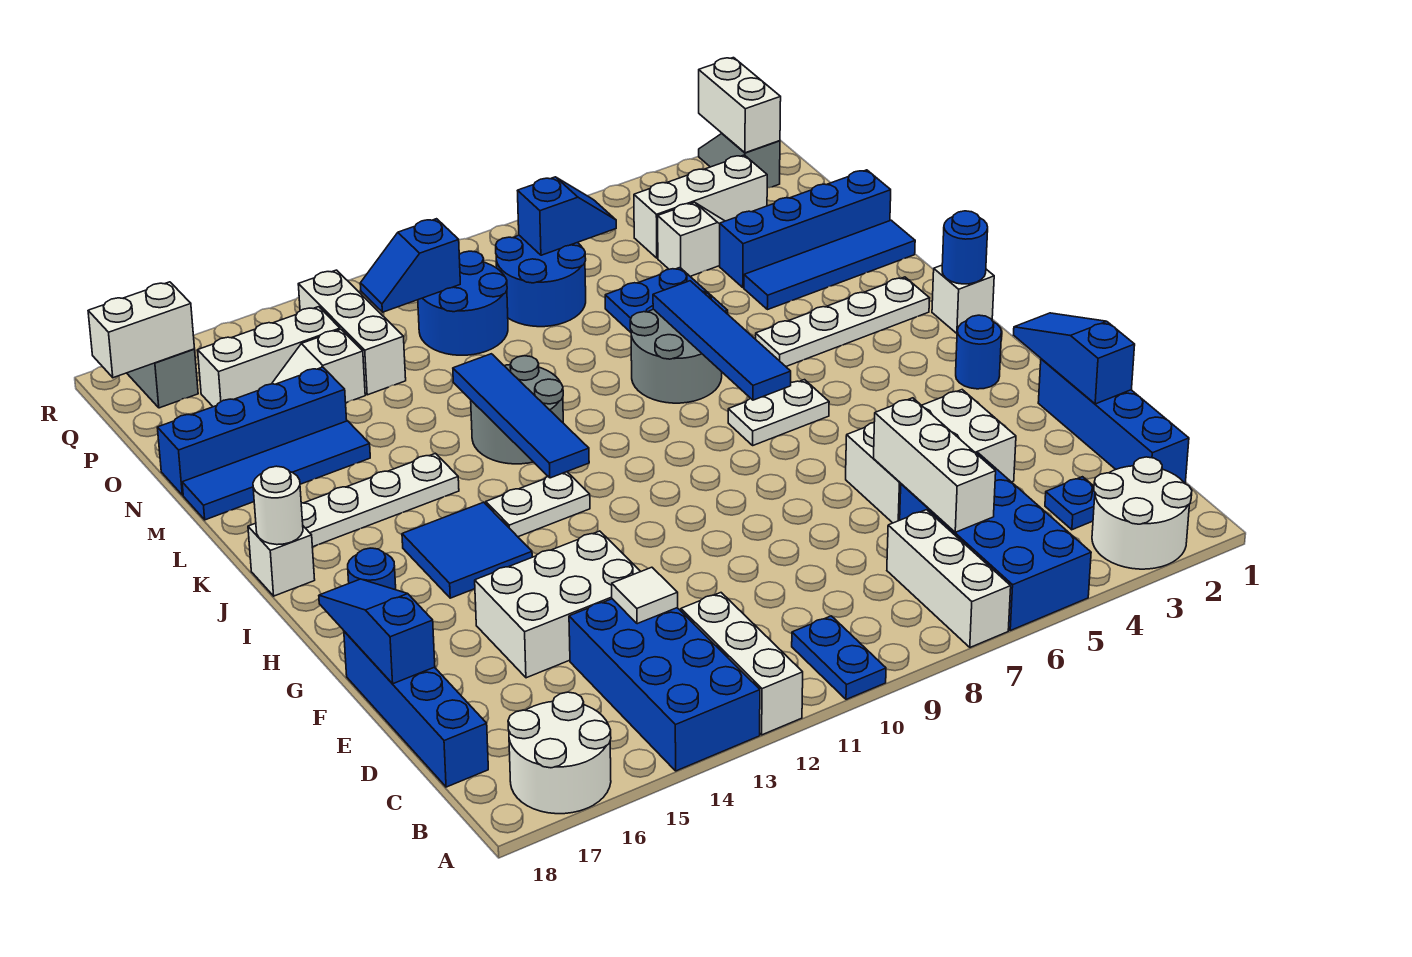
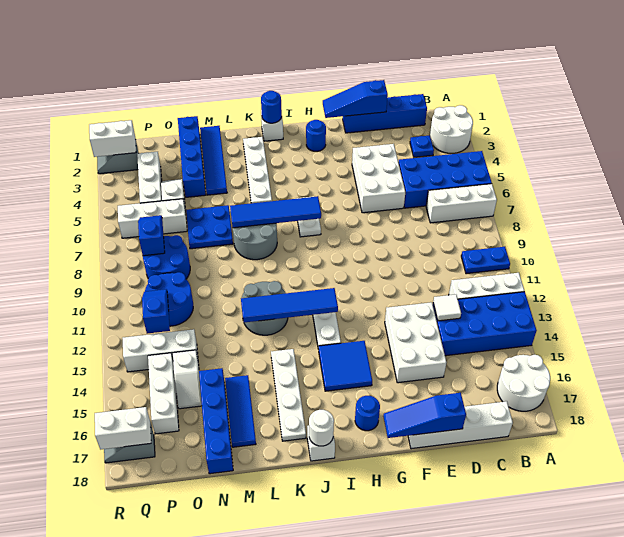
white brick C6:E6 level 2 -> white brick O6:Q6 level 1
blue brick C18:F18 level 1 -> white brick C18:F18 level 1
blue tile M15:M18 level 1 -> blue tile M15:M17 level 1
blue slope P11:P12 level 2 top 11 -> blue slope P11:P12 level 2 top 12
white brick Q17:Q18 level 2 -> white brick Q17:R17 level 2

